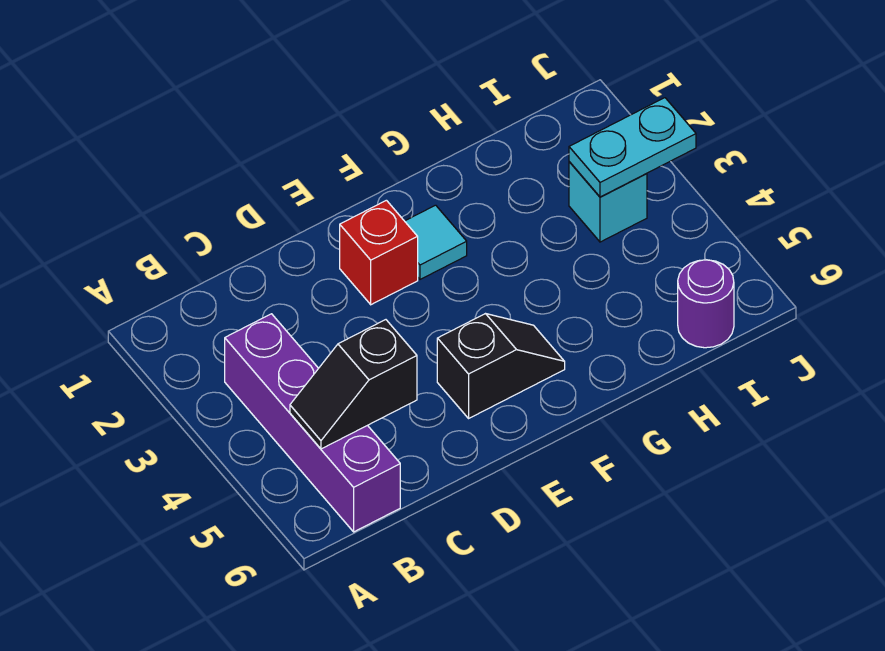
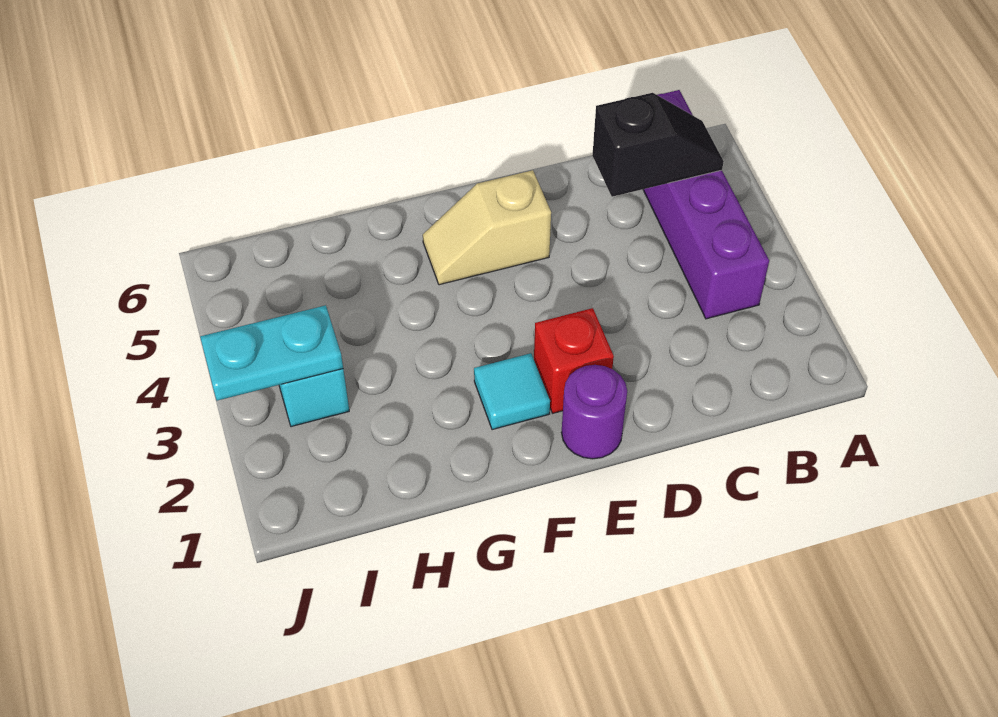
black slope E5:F5 level 1 top E -> tan slope E5:F5 level 1 top E
purple round brick I6 level 1 -> purple round brick E1 level 1

